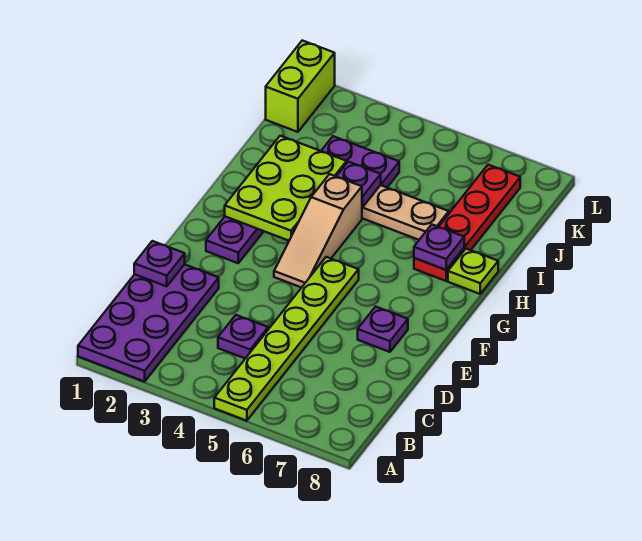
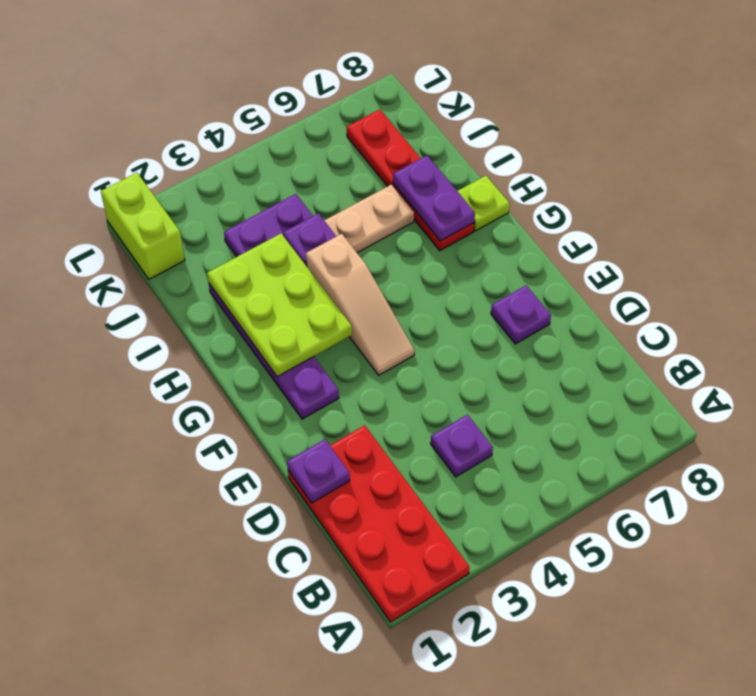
purple plate A1:D2 level 1 -> red plate A1:D2 level 1
lime plate A5:F5 level 1 -> none
purple plate H7 level 2 -> purple plate H7:I7 level 2

